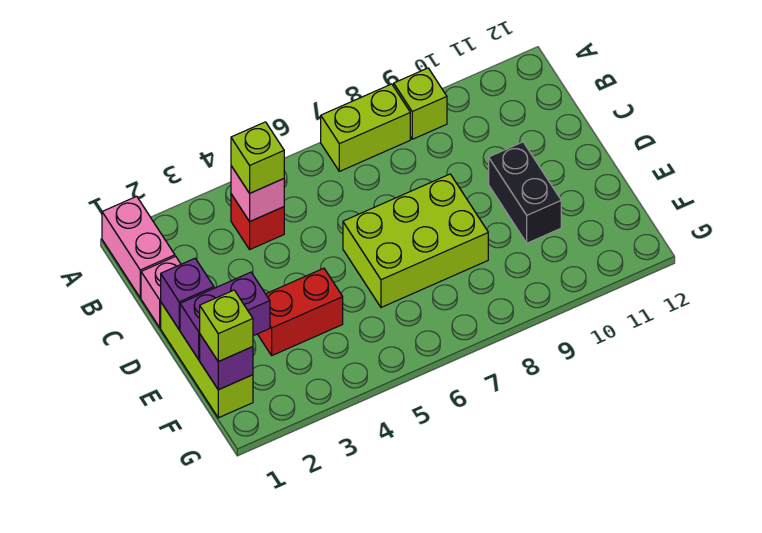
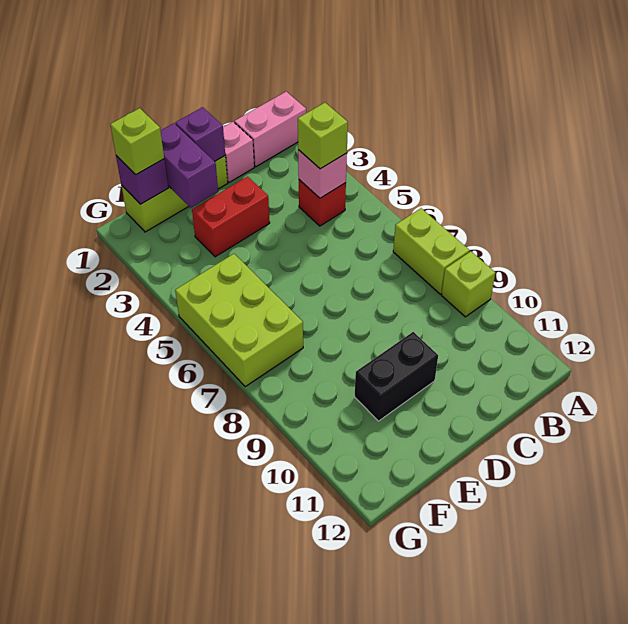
lime brick D6:E8 level 1 -> lime brick F5:G7 level 1
red brick E3:E4 level 1 -> red brick D3:E3 level 1

